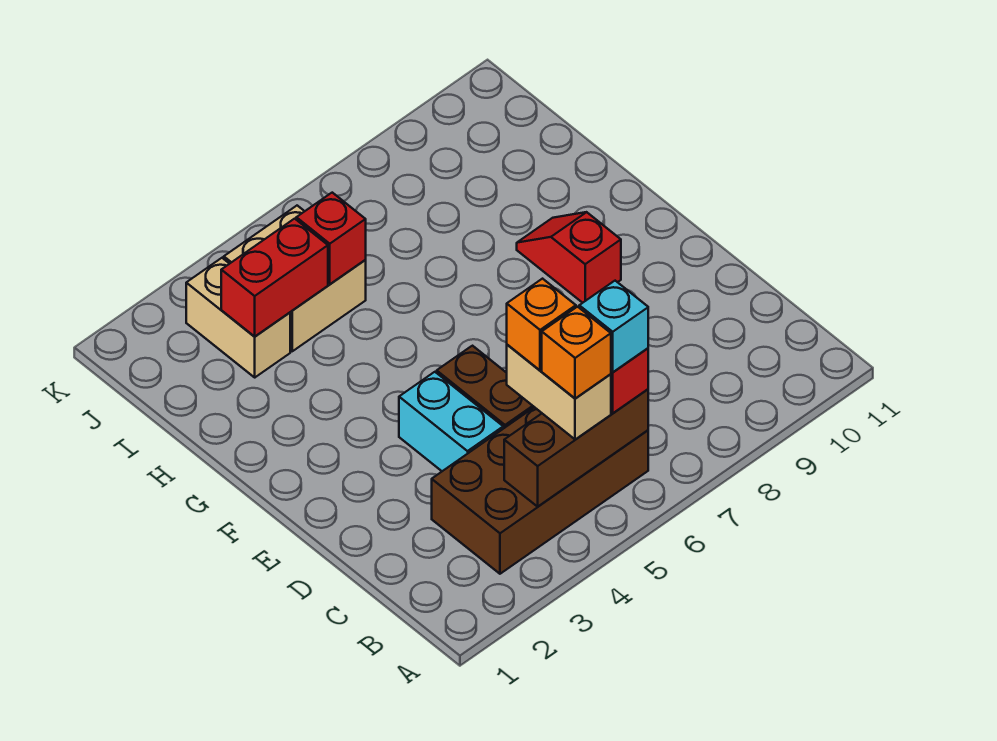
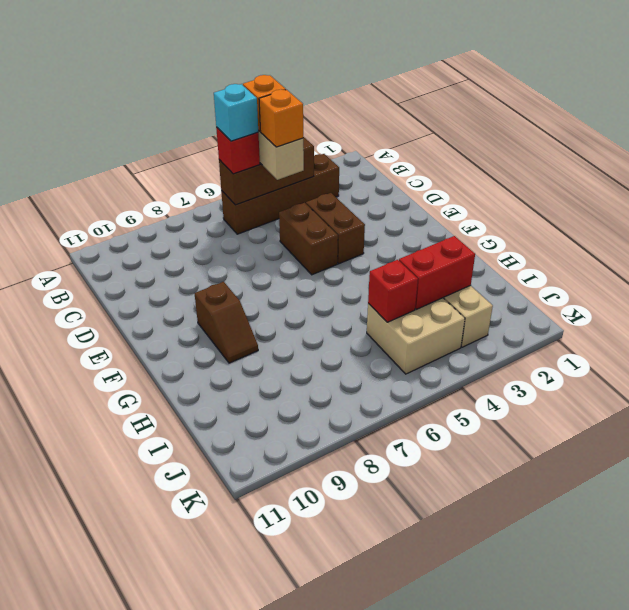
brown brick B3:C6 level 1 -> brown brick B3:B6 level 1
cyan brick D4:E4 level 1 -> brown brick D4:E4 level 1
red slope F9:G9 level 1 top F -> brown slope F9:G9 level 1 top F

